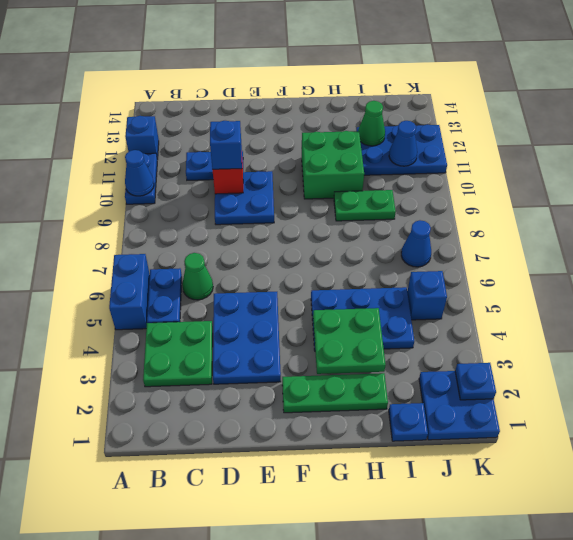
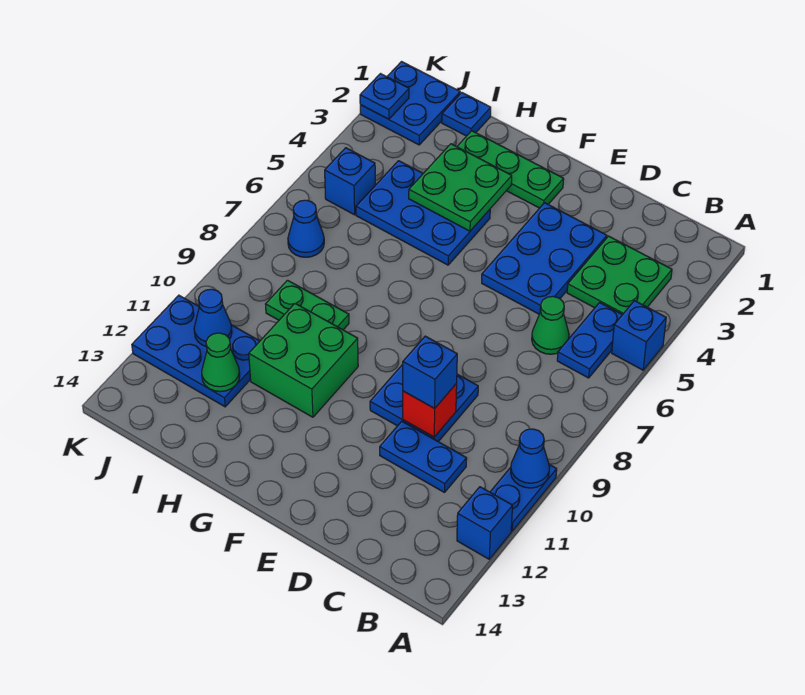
blue brick A5:A6 level 1 -> blue brick A5 level 1

